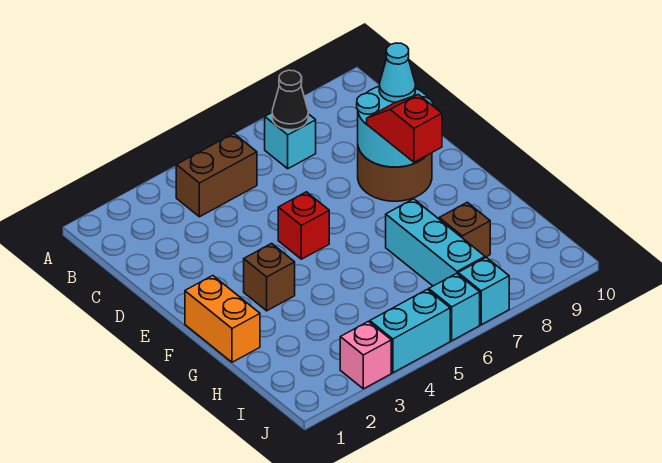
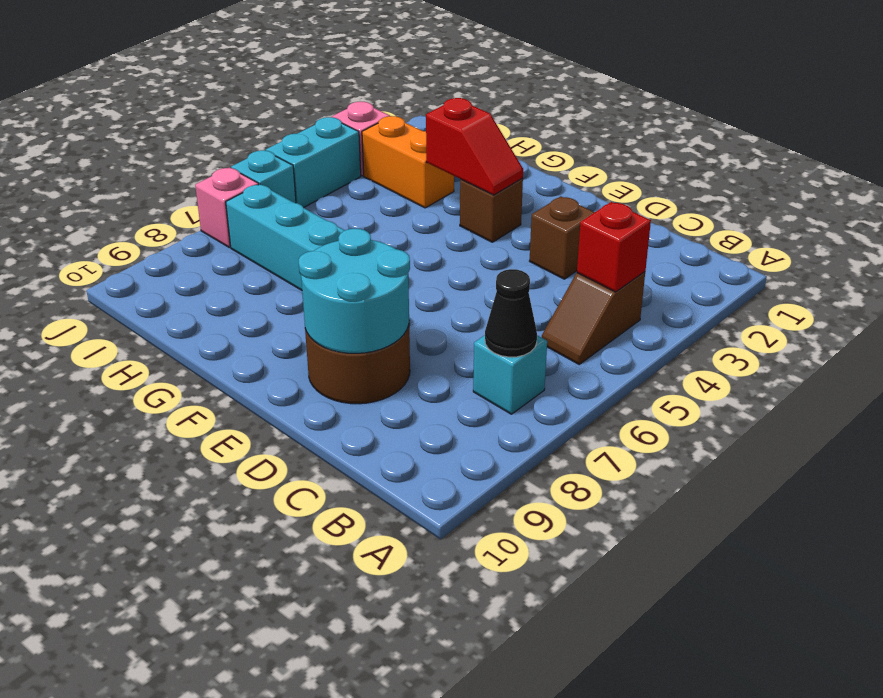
brown brick B4:B5 level 1 -> brown slope B4:B5 level 1 top 4
cyan cone D9 level 3 -> none
red brick E5 level 1 -> red brick B4 level 2
red slope E8:F8 level 3 top F -> red slope F3:G3 level 2 top G
orange brick F1:G1 level 1 -> orange brick H3:I3 level 1
brown brick H8 level 1 -> brown brick D3 level 1
cyan brick J7 level 1 -> pink brick J7 level 1

